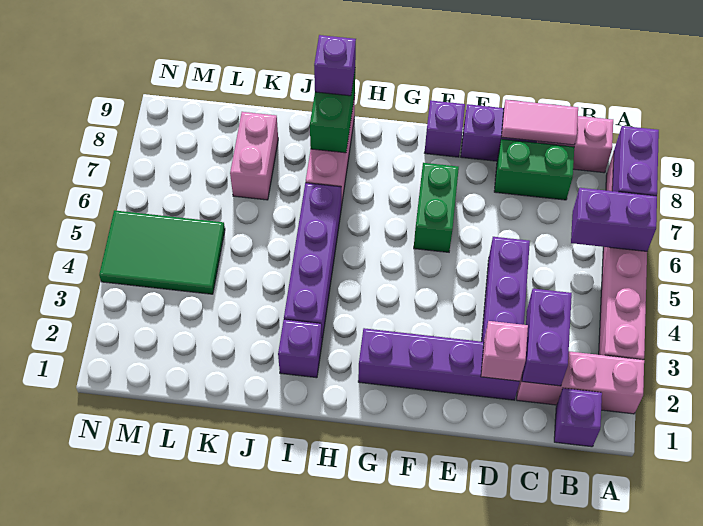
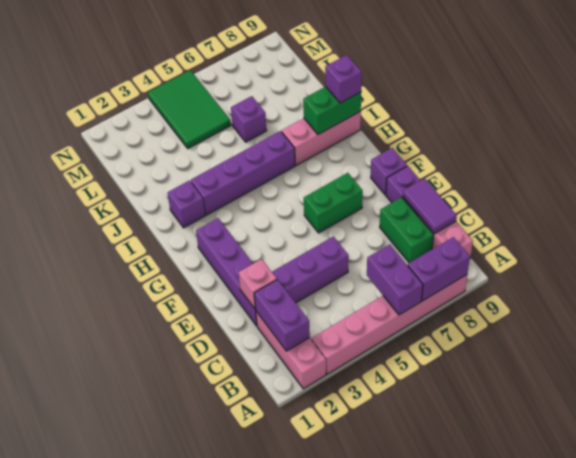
purple brick B1 level 1 -> purple brick K6 level 1
purple brick C2:C3 level 2 -> purple brick B2:C2 level 2
pink tile C9:D9 level 2 -> purple tile C9:D9 level 2
pink brick K7:K8 level 1 -> none

